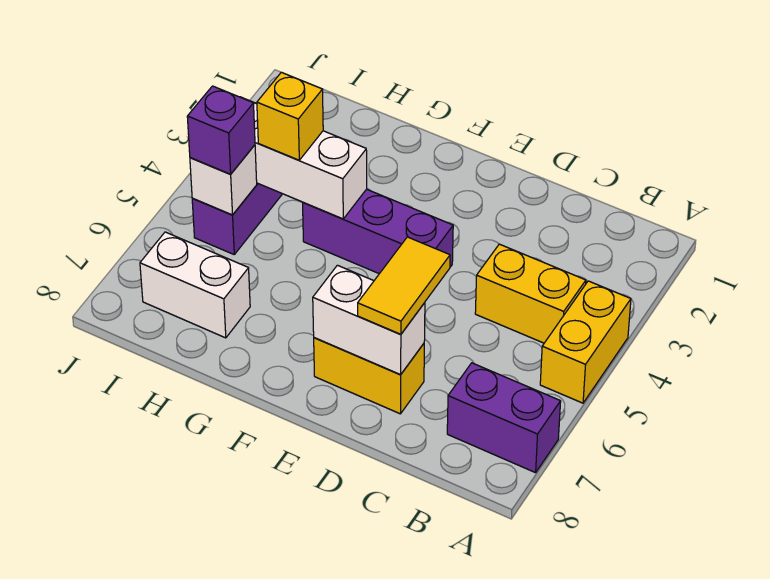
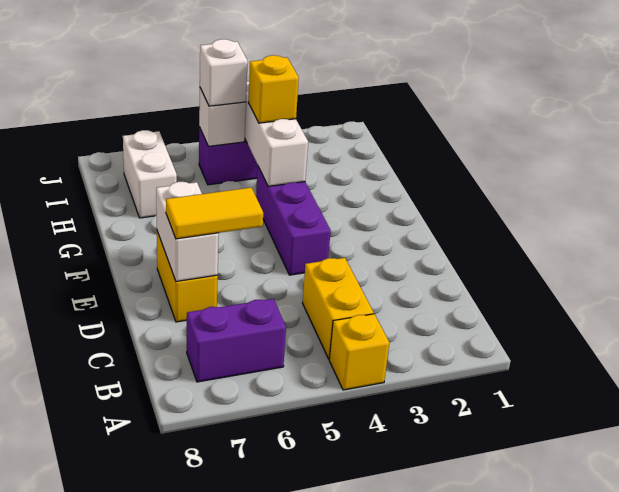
yellow brick A4:A5 level 1 -> yellow brick A4 level 1
purple brick A7:B7 level 1 -> purple brick B6:B7 level 1
purple brick I5 level 3 -> white brick I5 level 3

